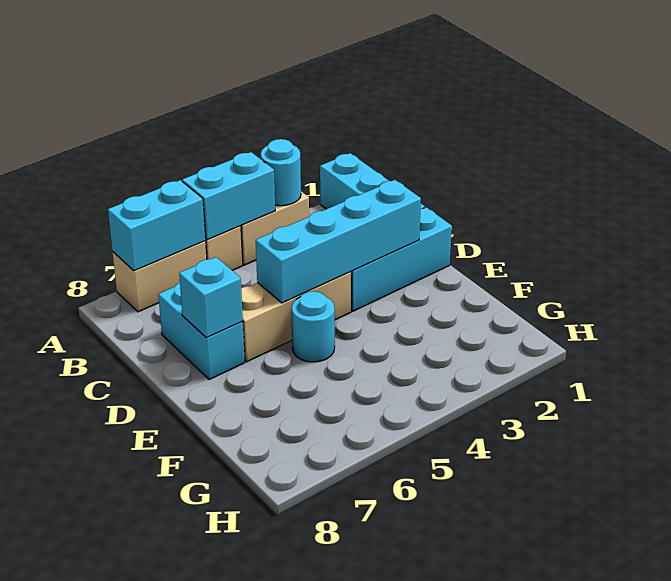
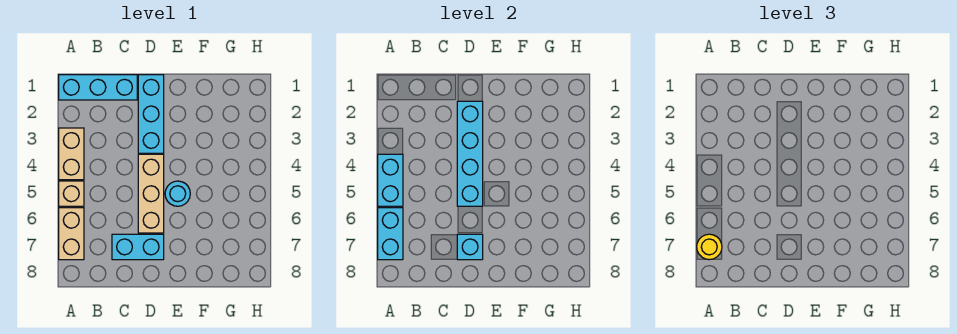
cyan round brick A3 level 2 -> none
none -> yellow round brick A7 level 3

